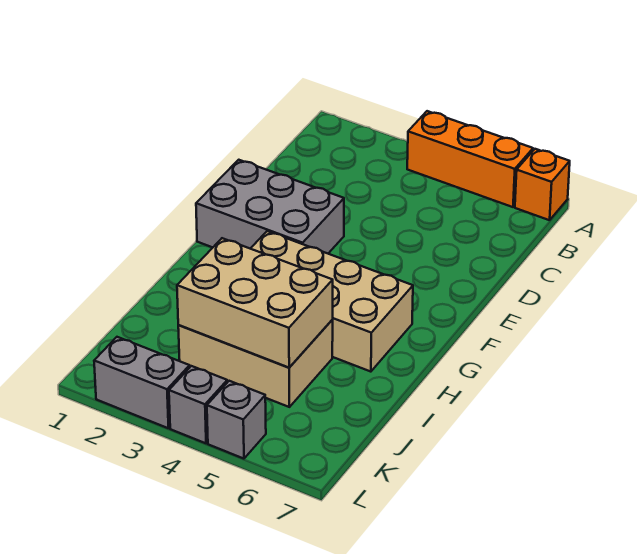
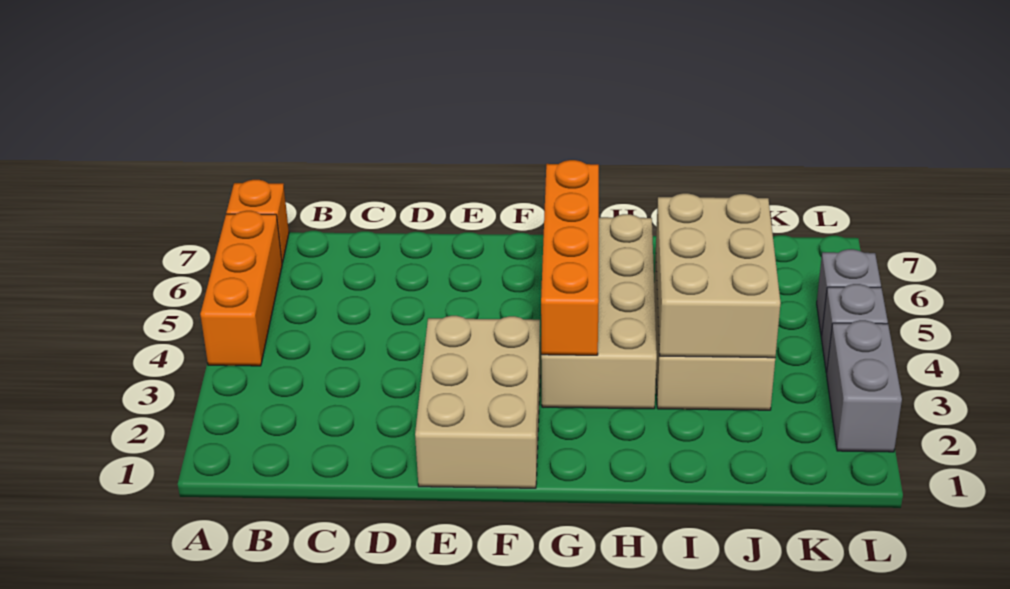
grey brick E1:F3 level 1 -> tan brick E1:F3 level 1
none -> orange brick G3:G6 level 2

